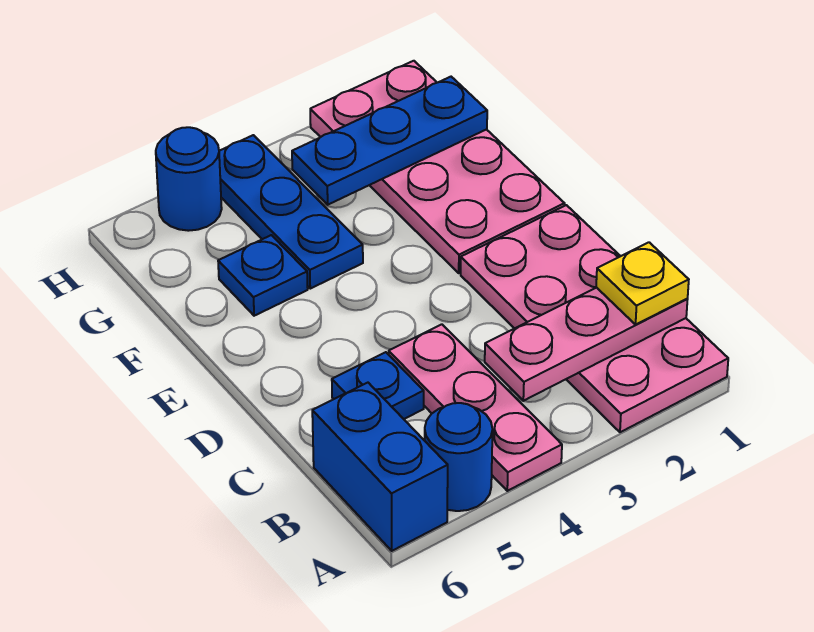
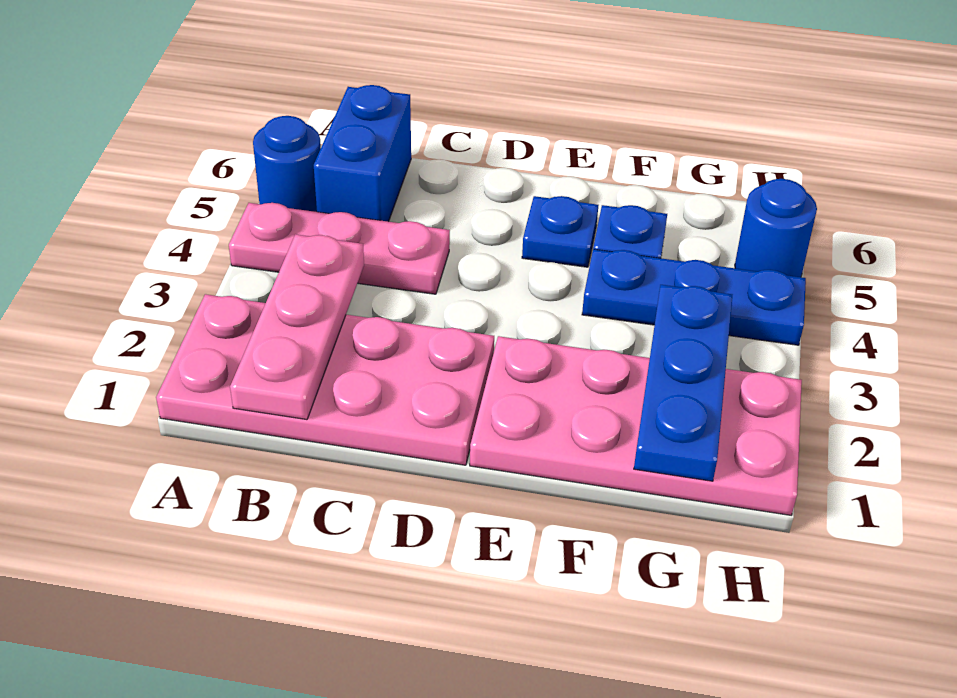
blue brick A6:B6 level 1 -> blue brick B5:B6 level 1
yellow plate B1 level 3 -> none
blue plate C5 level 1 -> blue plate E5 level 1

